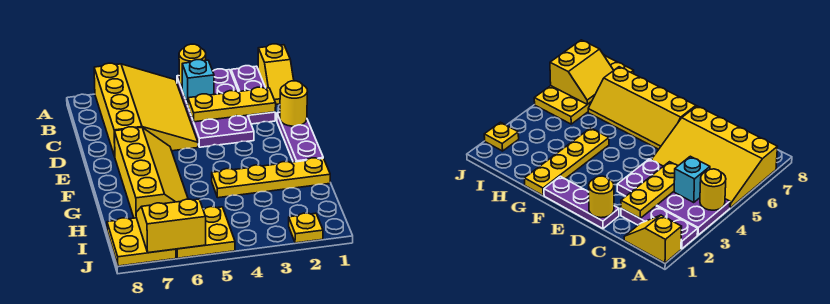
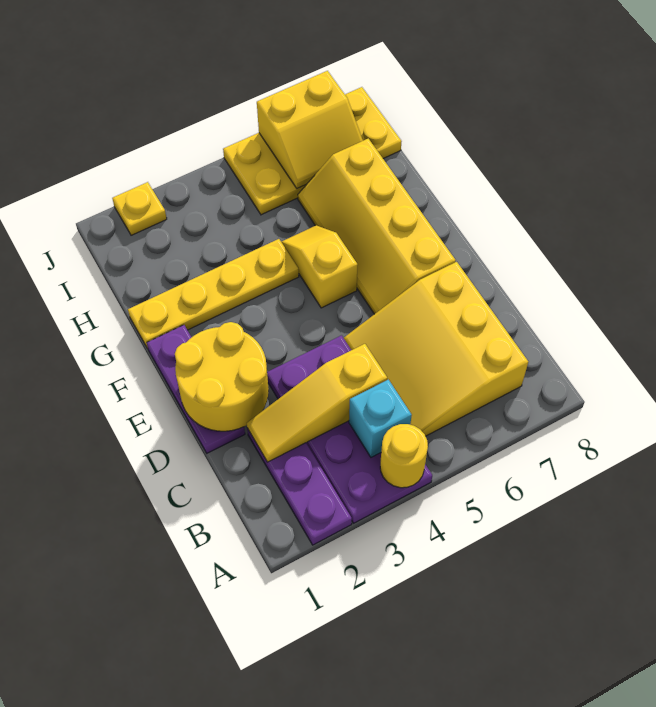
yellow slope A1:B1 level 1 top A -> yellow slope F5:G5 level 1 top F
yellow slope A5:D7 level 1 top 7 -> yellow slope B5:D7 level 1 top 7
yellow plate C2:C4 level 2 -> yellow slope C2:C4 level 2 top 4
yellow round brick D1 level 2 -> yellow round brick D1:E2 level 2

